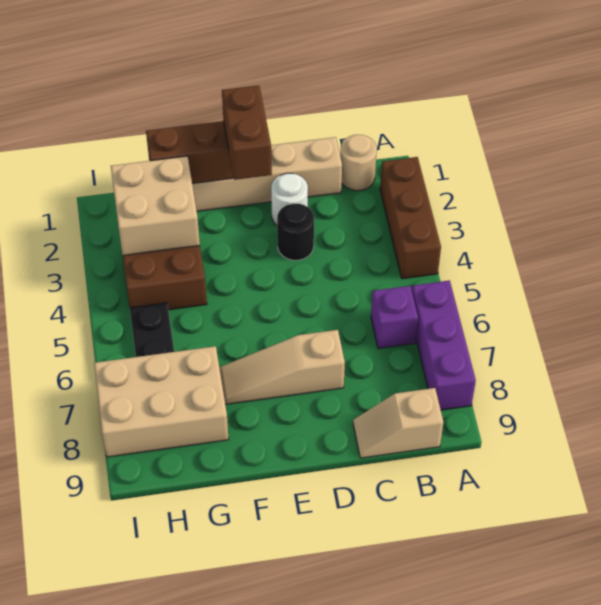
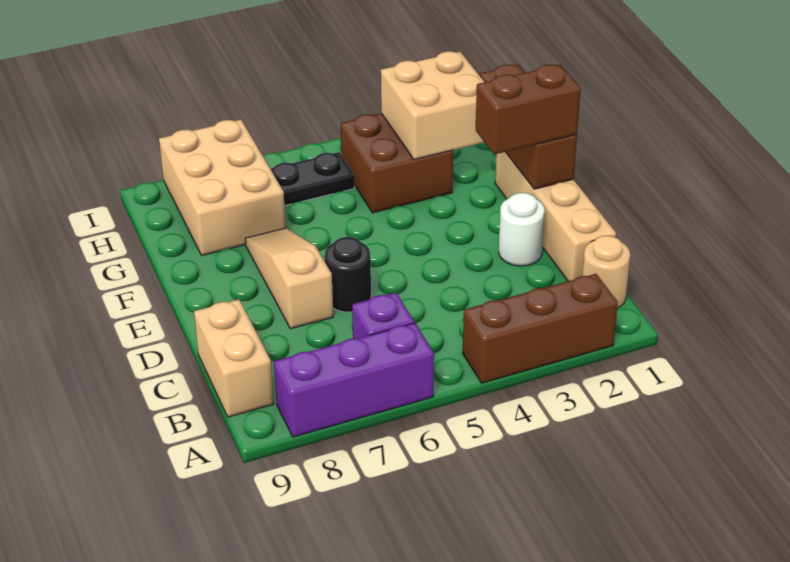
tan slope B9:C9 level 1 top B -> tan brick B9:C9 level 1
black round brick D3 level 1 -> black round brick D6 level 1

